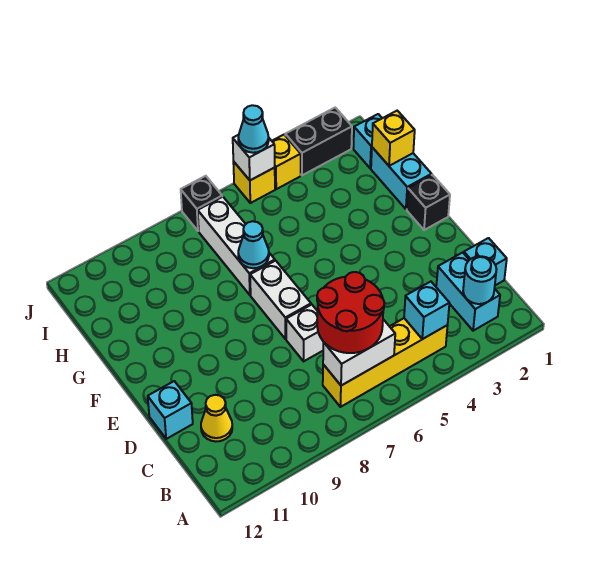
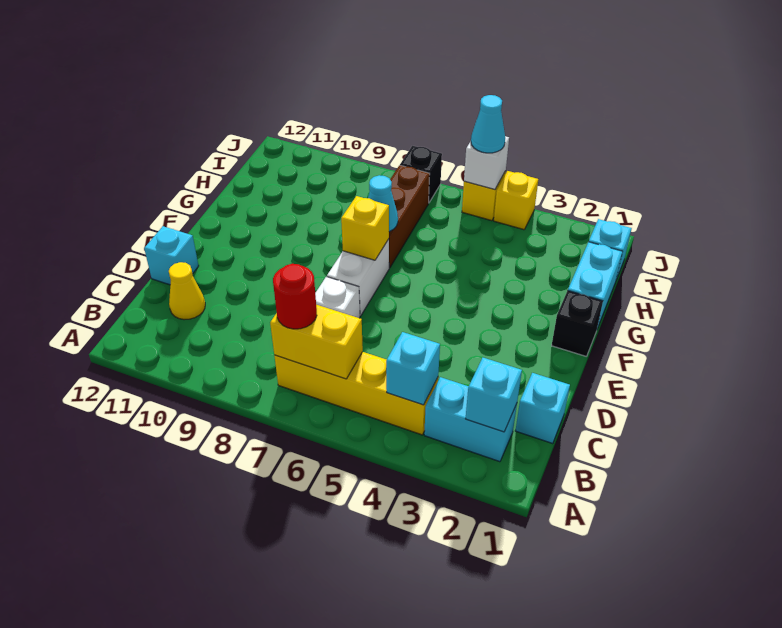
cyan brick B2:C2 level 1 -> cyan brick B2:B3 level 1
cyan round brick B2 level 2 -> cyan brick B2 level 2
white brick B6:B7 level 2 -> yellow brick B6:B7 level 2
red round brick B6:C7 level 3 -> red round brick B7 level 3
white brick G7:I7 level 1 -> brown brick G7:I7 level 1
yellow brick H1 level 2 -> yellow brick F7 level 2
black brick J2:J3 level 1 -> none

